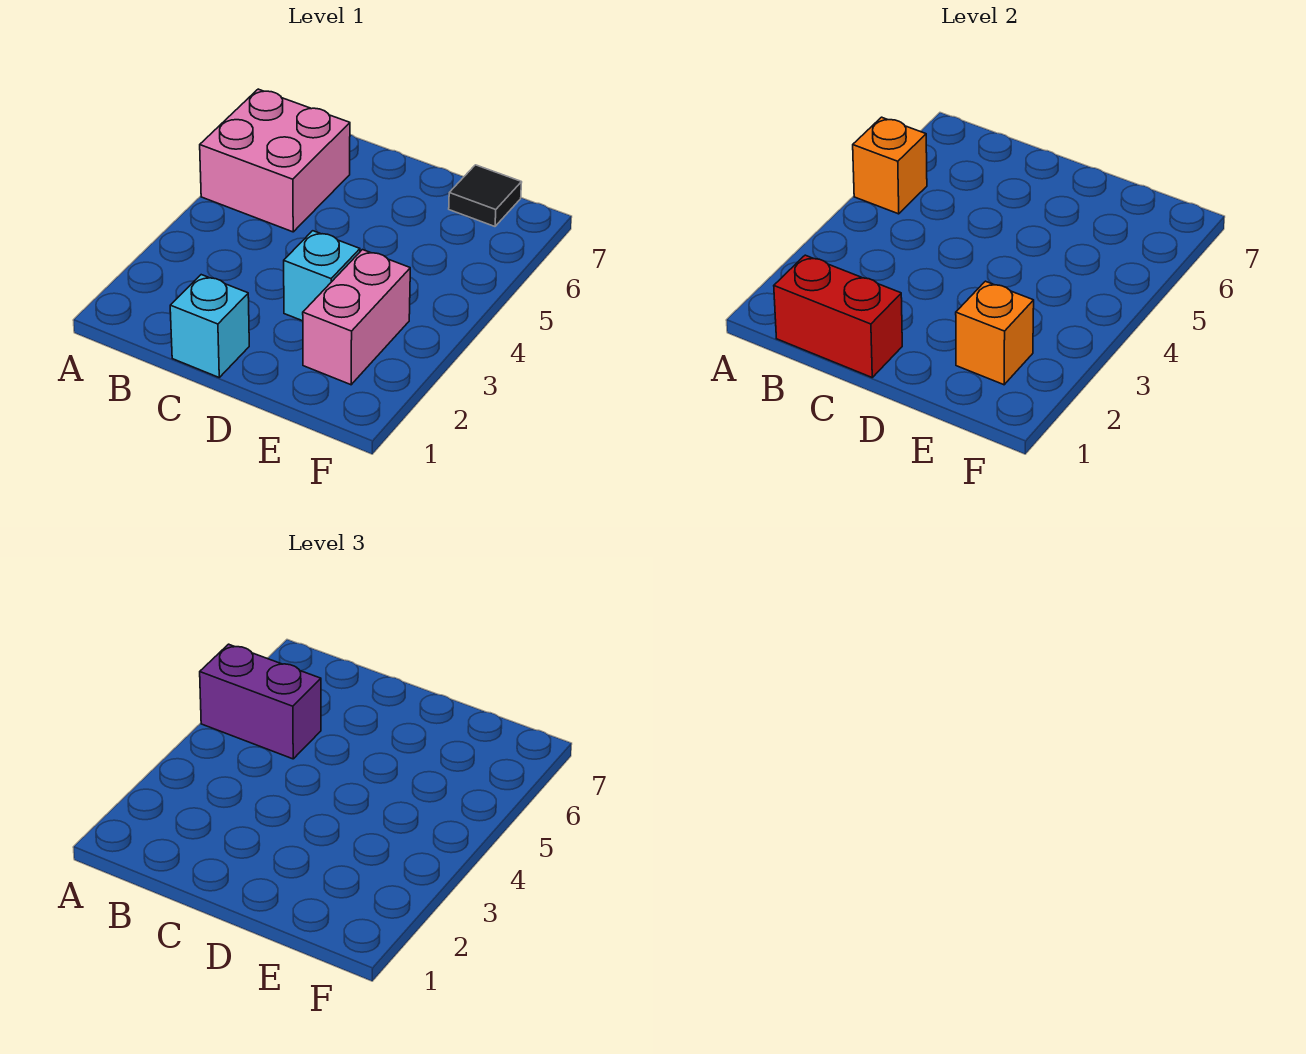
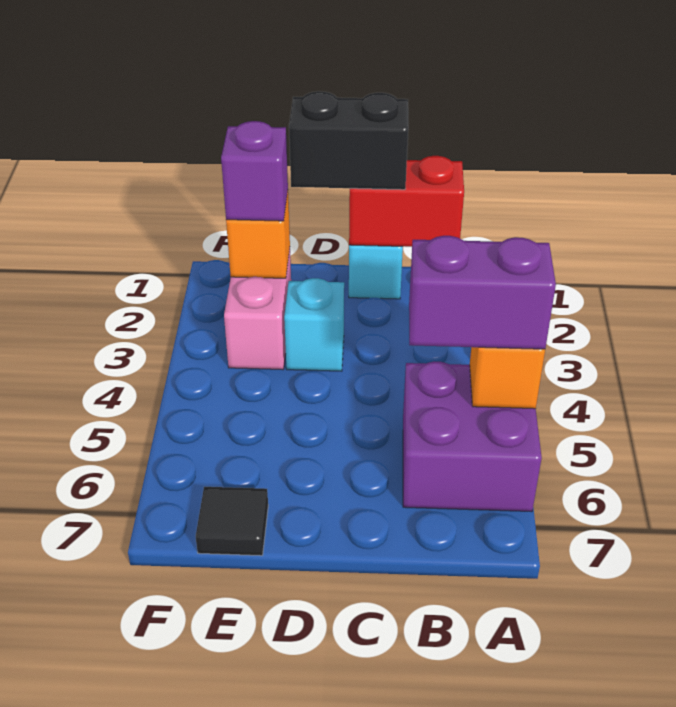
pink brick A5:B6 level 1 -> purple brick A5:B6 level 1
none -> black brick C1:D1 level 3
none -> purple brick E2 level 3

